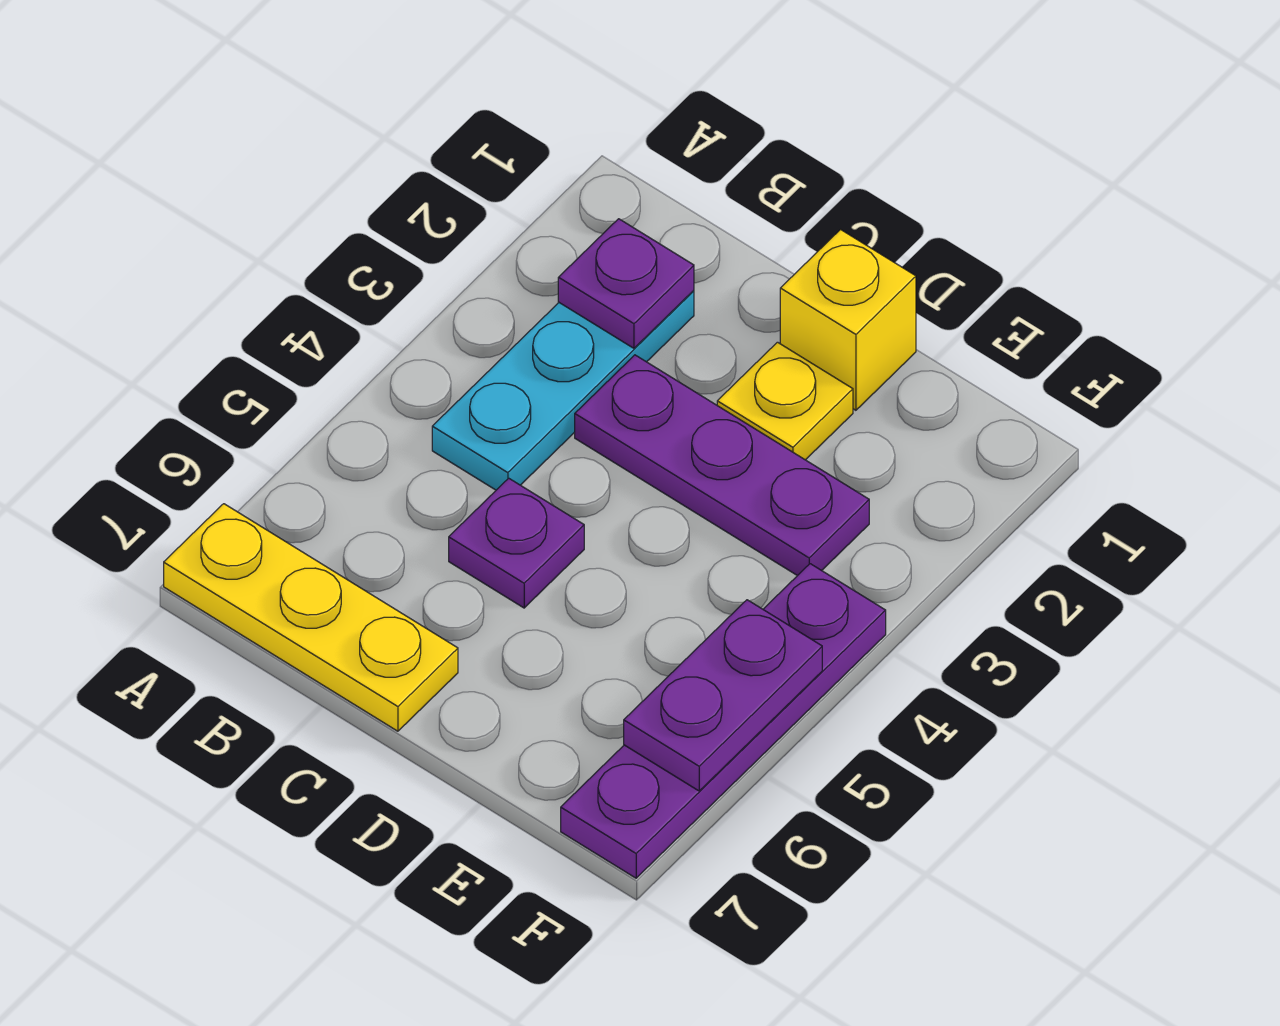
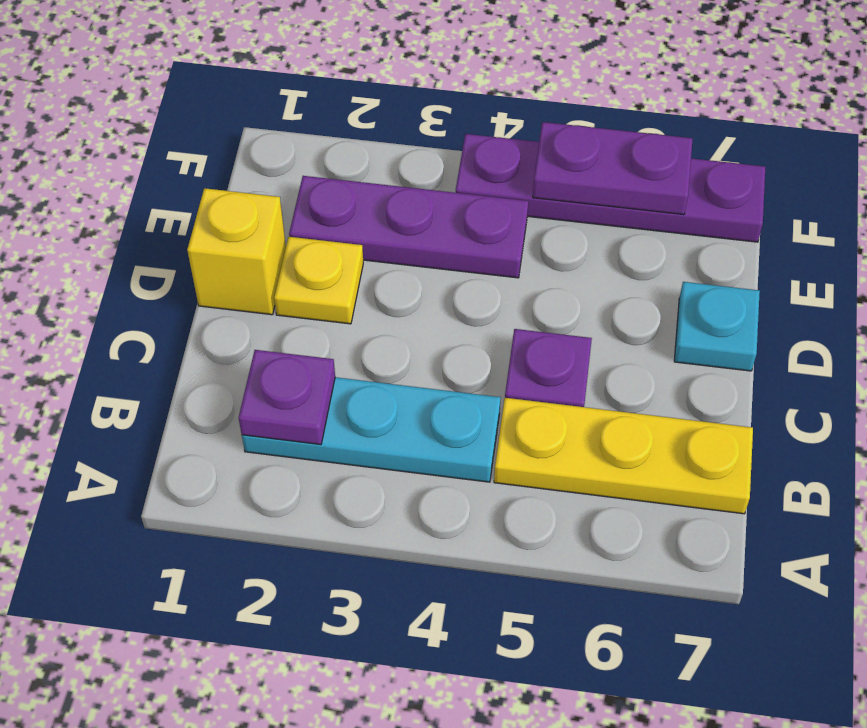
yellow plate A7:C7 level 1 -> yellow plate B5:B7 level 1
purple plate C3:E3 level 1 -> purple plate E2:E4 level 1
none -> cyan plate D7 level 1

